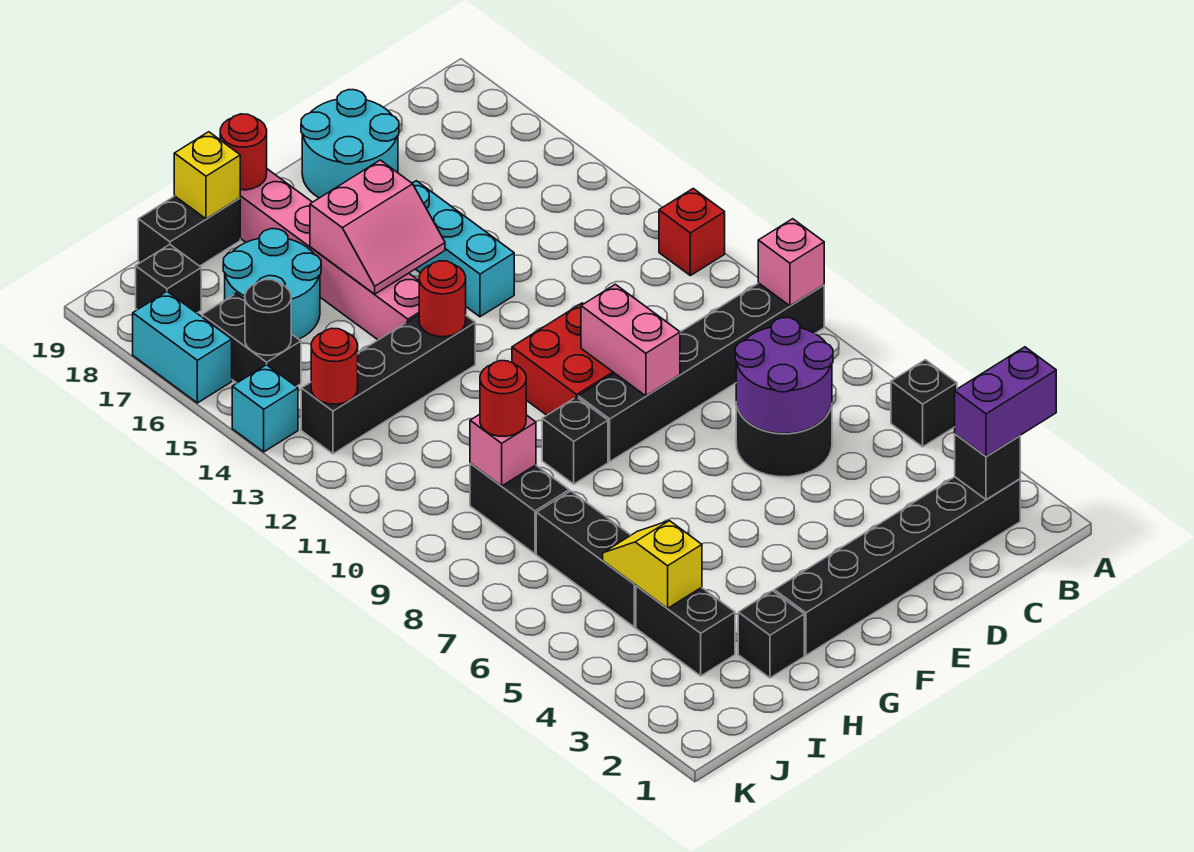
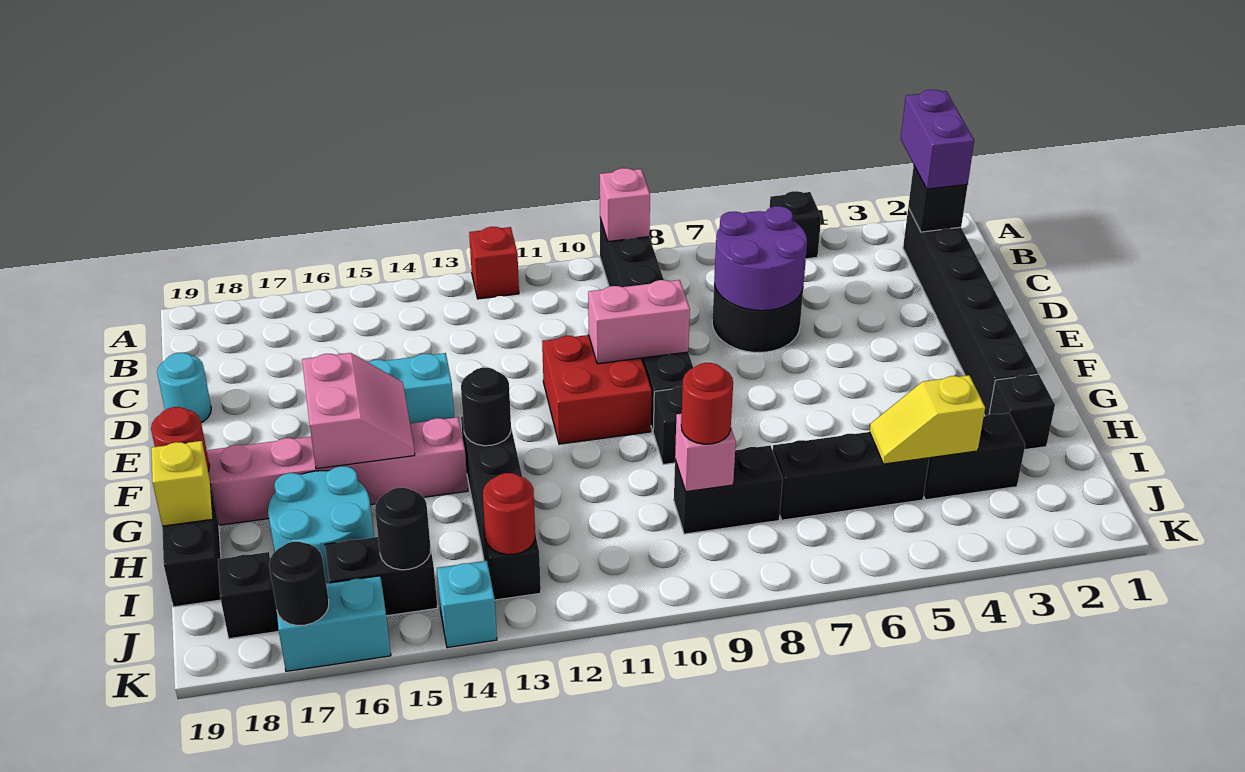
cyan round brick D18:E19 level 1 -> cyan round brick D19 level 1
red round brick G13 level 2 -> black round brick G13 level 2
none -> black round brick K17 level 2

